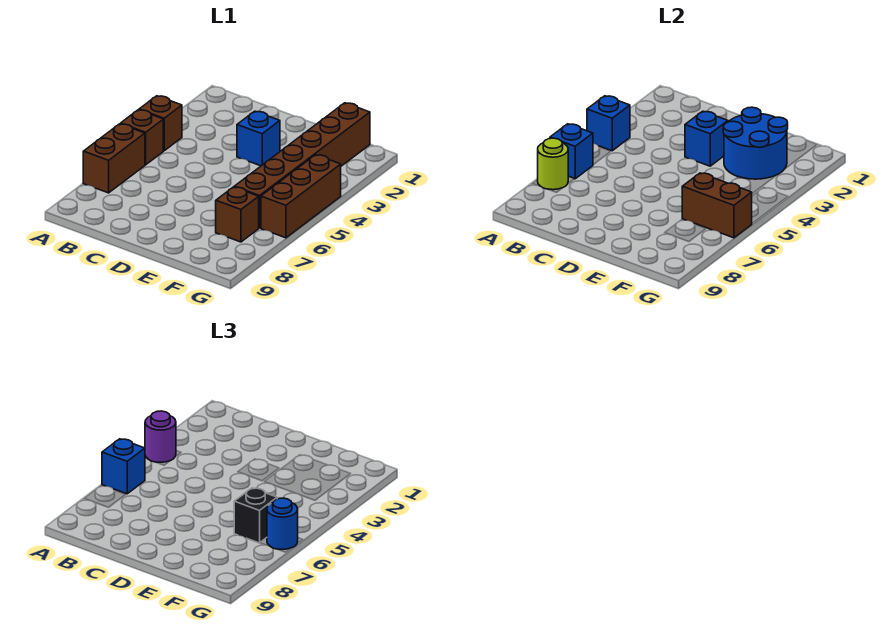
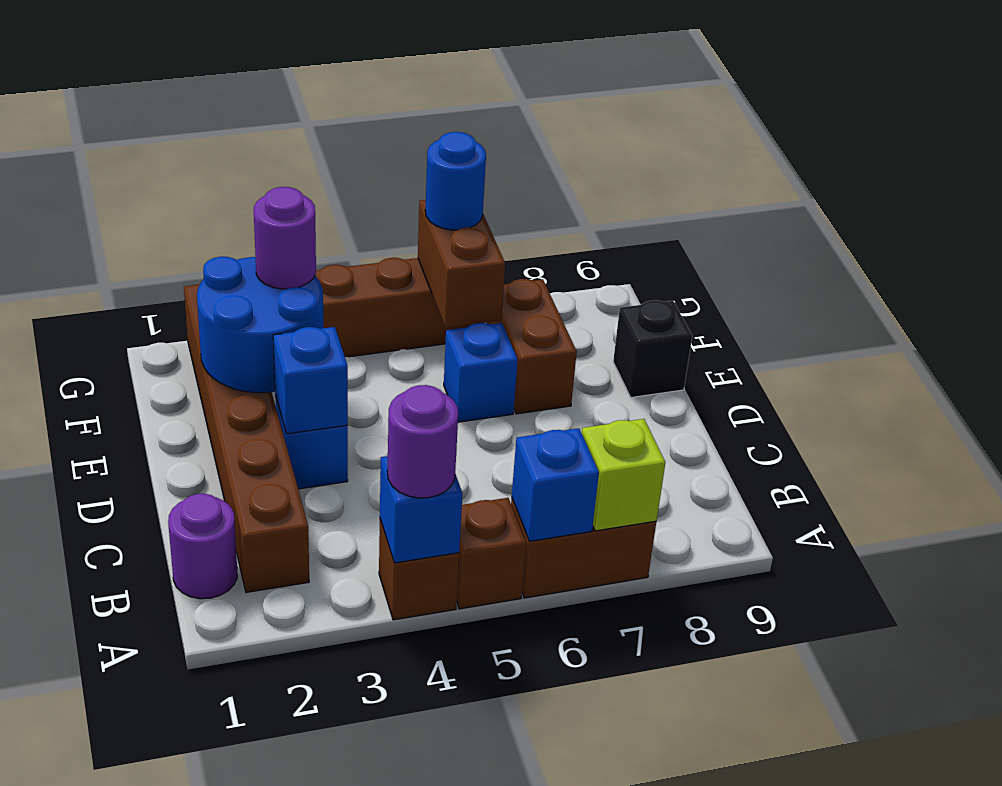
blue brick A6 level 3 -> blue brick E6 level 1
lime round brick A7 level 2 -> lime brick A7 level 2
none -> purple round brick B1 level 1
brown brick F1:F6 level 1 -> brown brick B2:G2 level 1
none -> purple round brick F3 level 3
black brick F6 level 3 -> black brick E9 level 1
brown brick F7 level 1 -> brown brick E7:F7 level 1

